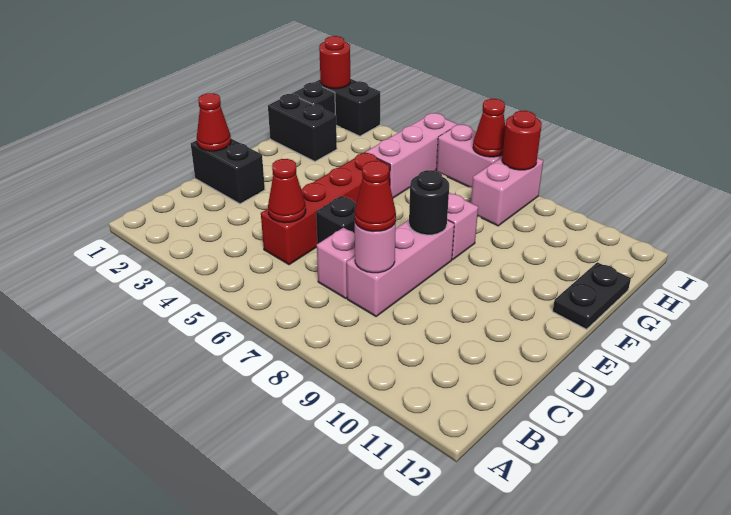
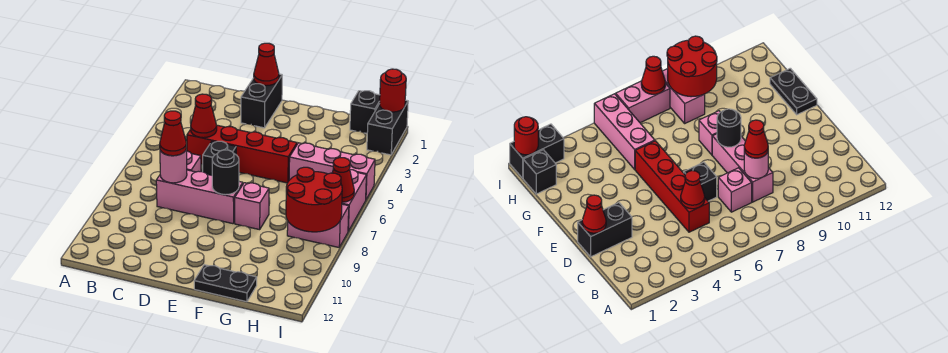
black brick G1:G2 level 1 -> none
red round brick I8 level 2 -> red round brick H8:I9 level 2

